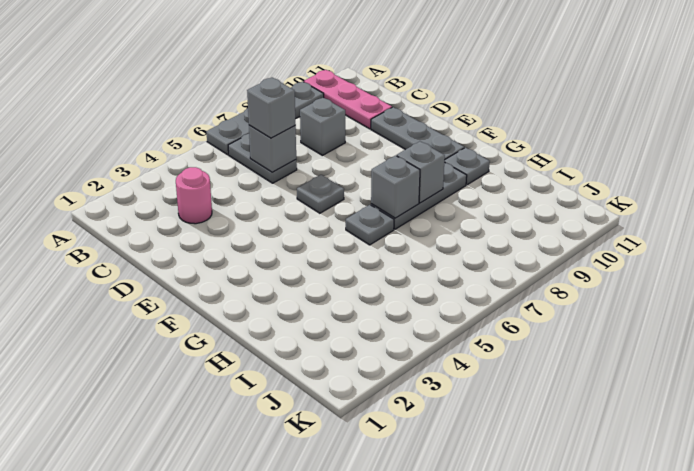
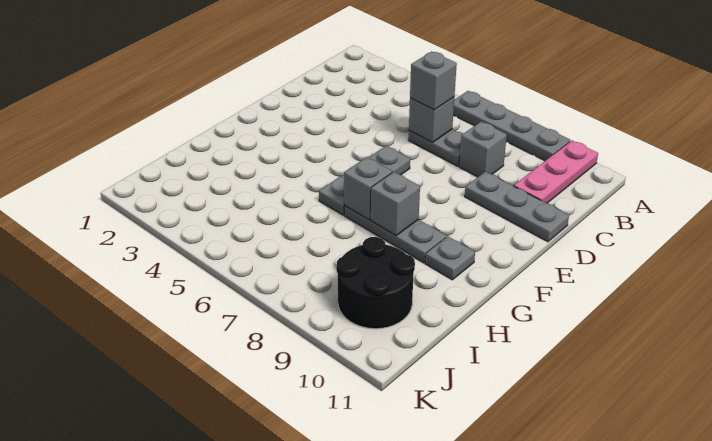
grey plate B6:C6 level 1 -> grey plate C6:C7 level 1
pink round brick C3 level 1 -> none
grey plate D10:F10 level 1 -> grey plate D9:D11 level 1
none -> black round brick I9:J10 level 1

